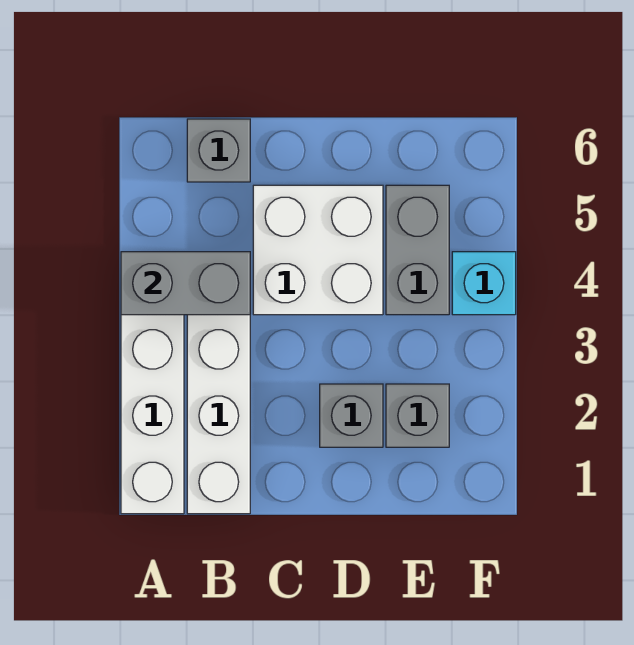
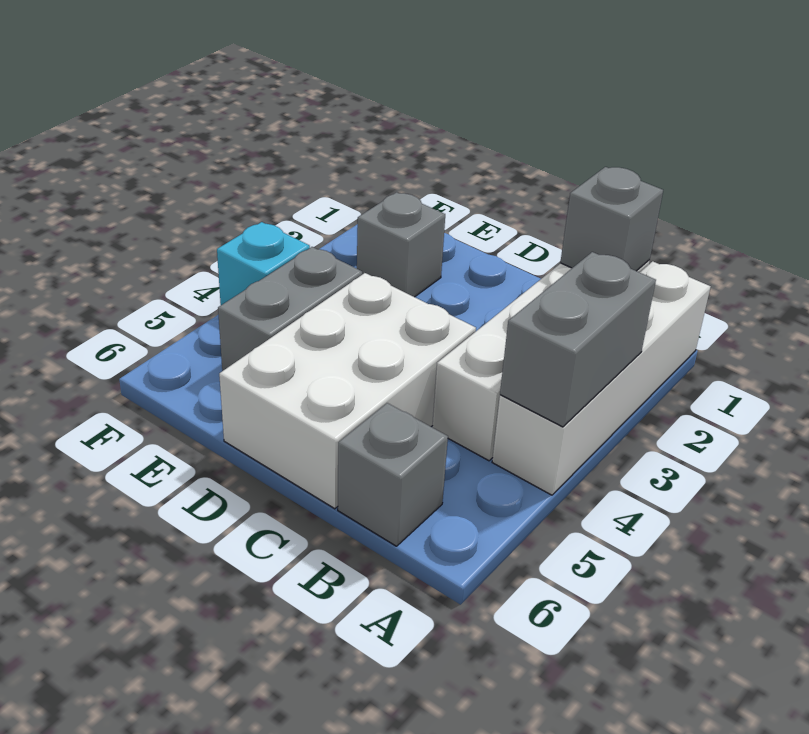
grey brick A4:B4 level 2 -> grey brick A3:A4 level 2
white brick C4:D5 level 1 -> white brick C4:D6 level 1
grey brick D2 level 1 -> grey brick B1 level 2

